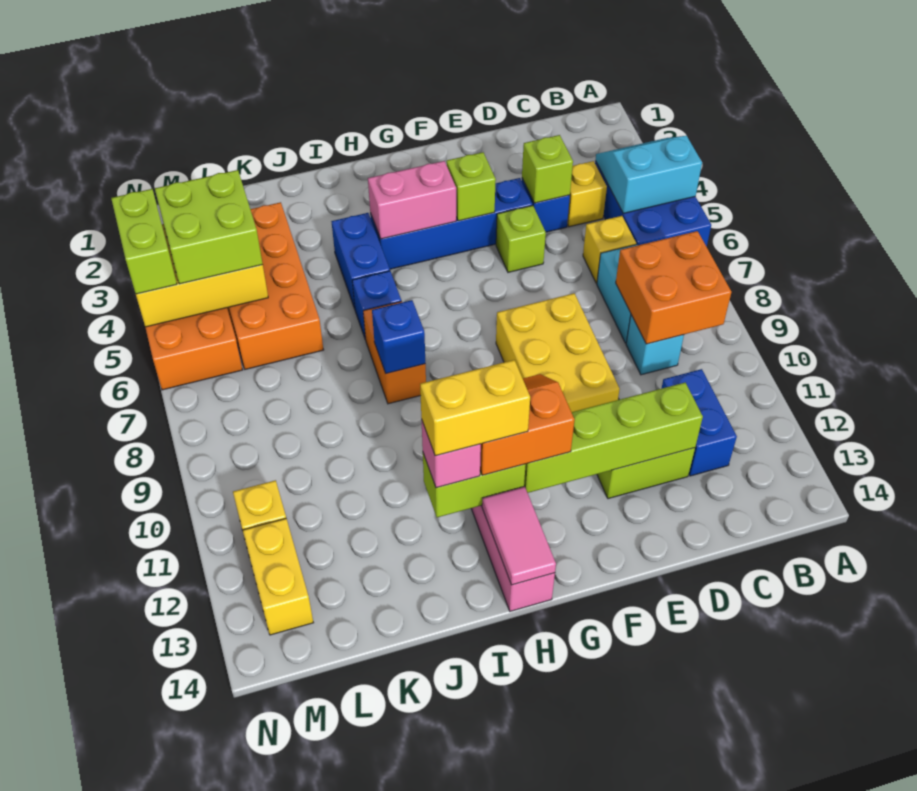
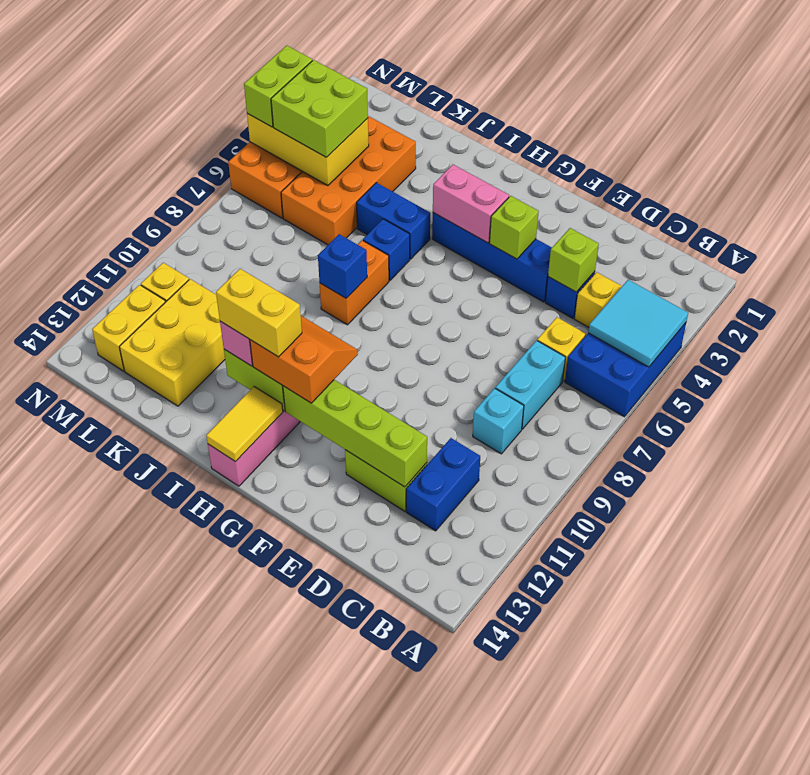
cyan slope A4:B5 level 2 top 5 -> cyan tile A4:B5 level 2
orange brick B8:C9 level 2 -> none
lime brick E5 level 1 -> none
yellow brick E8:F10 level 1 -> yellow brick K11:L13 level 1
pink tile H13:H14 level 2 -> yellow tile H13:H14 level 2
blue brick I4:I5 level 1 -> blue brick I5:J5 level 1

